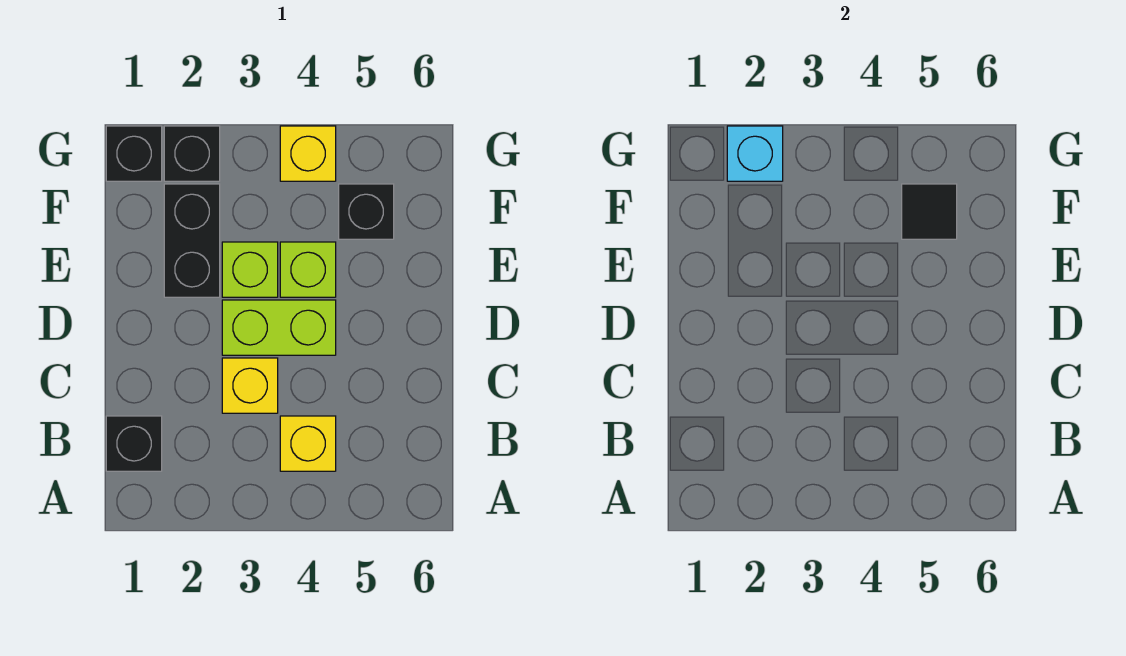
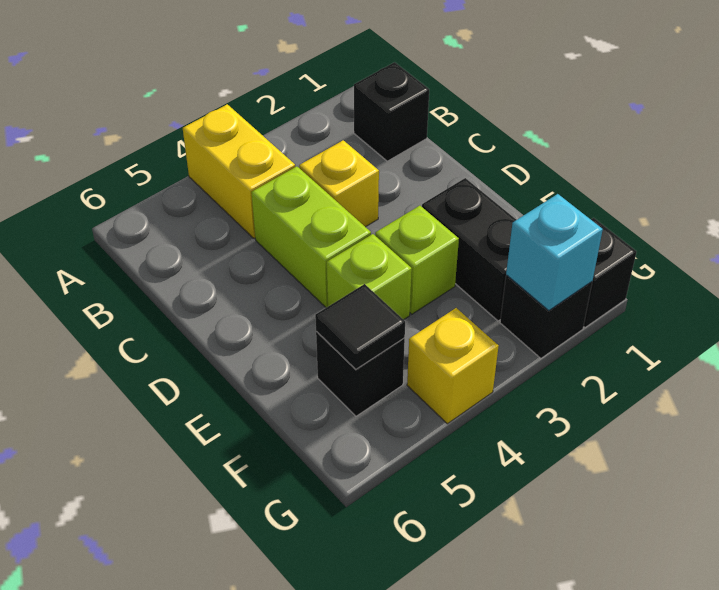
yellow brick B4 level 1 -> yellow brick A4:B4 level 1
lime brick D3:D4 level 1 -> lime brick C4:D4 level 1

